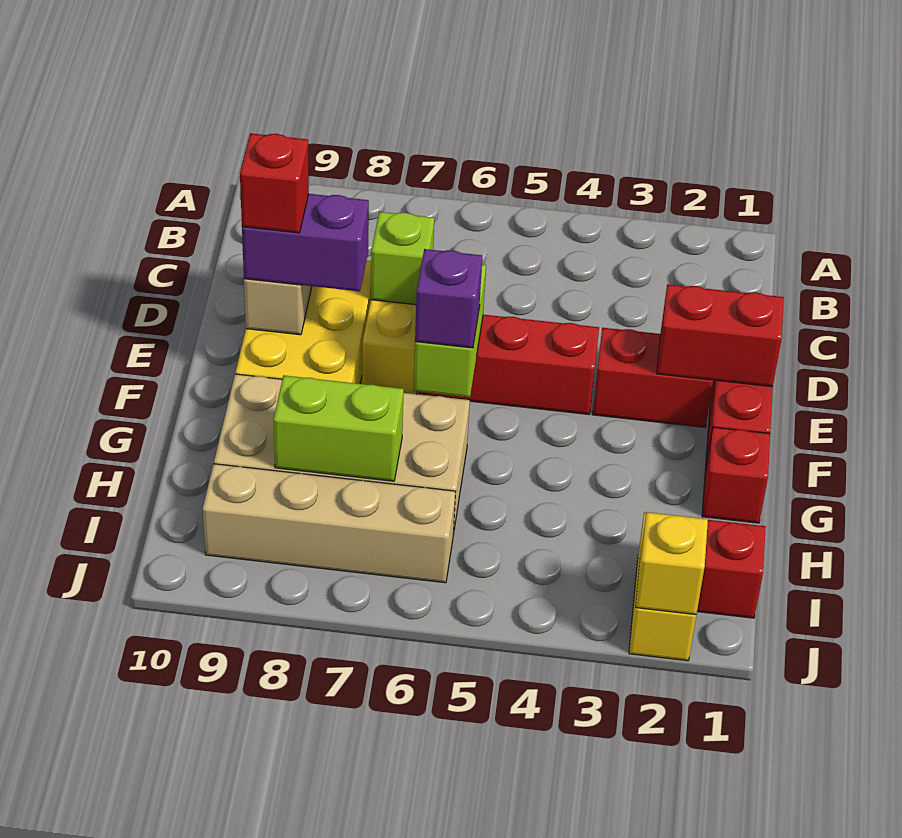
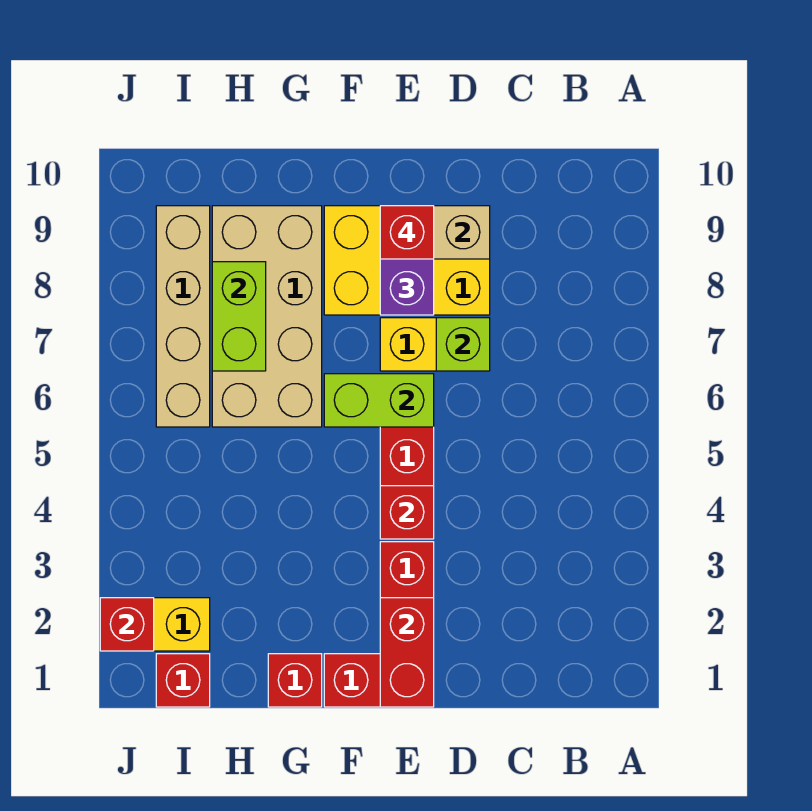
none -> red brick E4 level 2
purple brick F6 level 3 -> none
yellow brick J2 level 2 -> red brick J2 level 2

